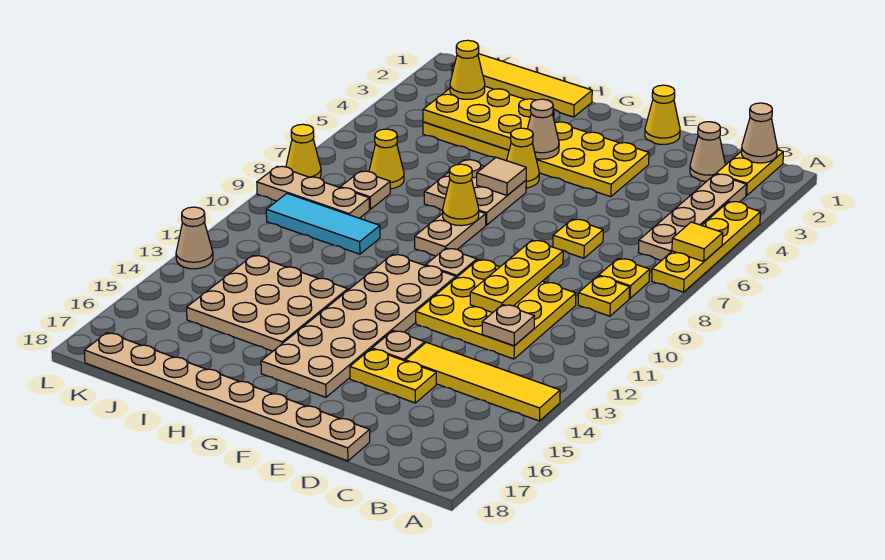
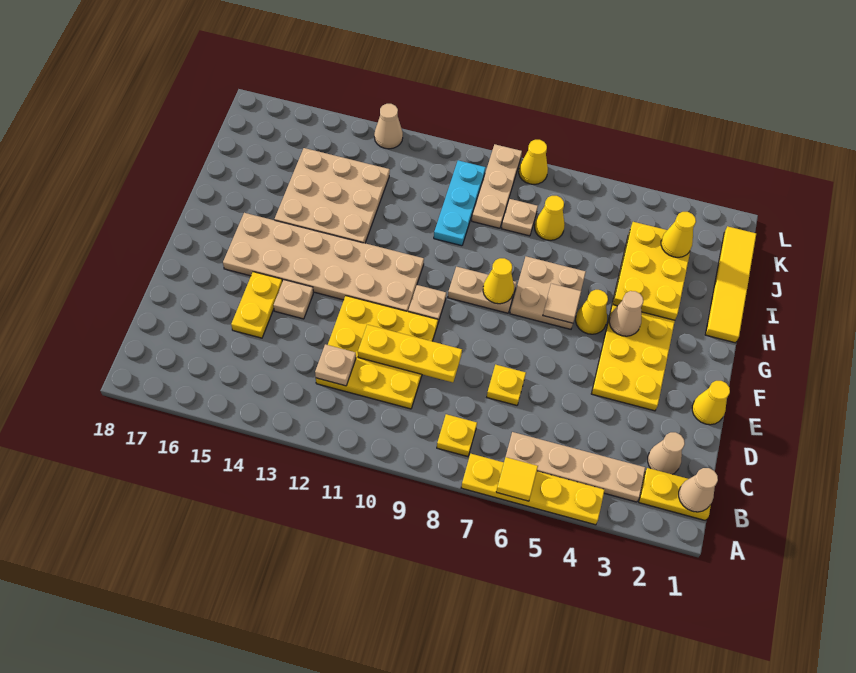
yellow tile A14:D14 level 1 -> none
yellow plate B9 level 1 -> none
tan plate D18:K18 level 1 -> none
cyan tile I10:K10 level 1 -> cyan plate I10:K10 level 1

